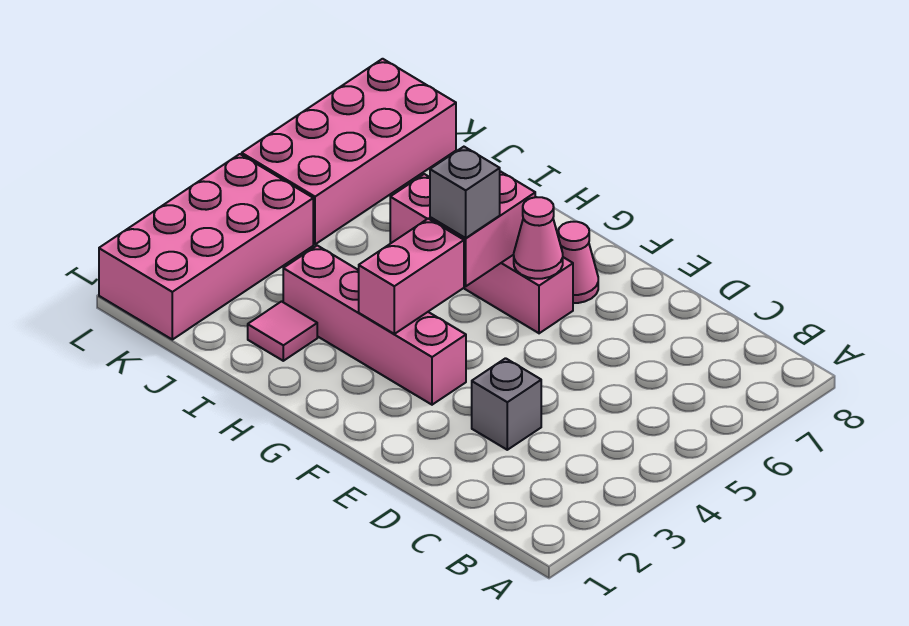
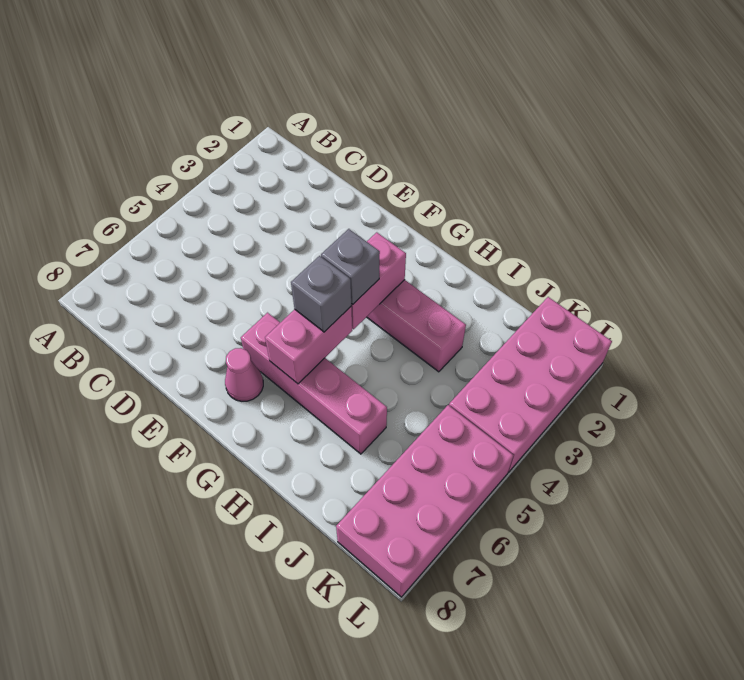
grey brick D3 level 1 -> grey brick G4 level 3
pink cone F6 level 2 -> none
pink tile I2 level 1 -> none

